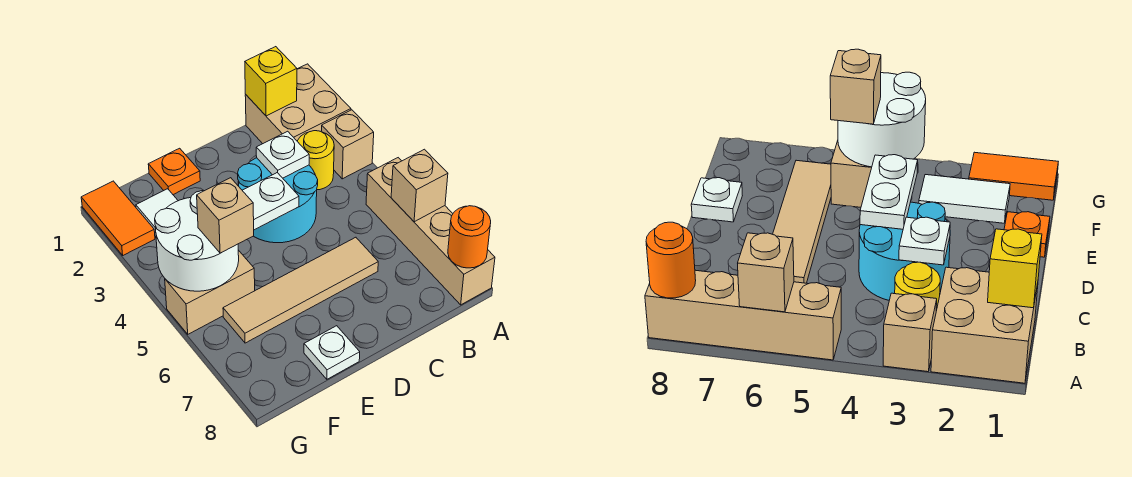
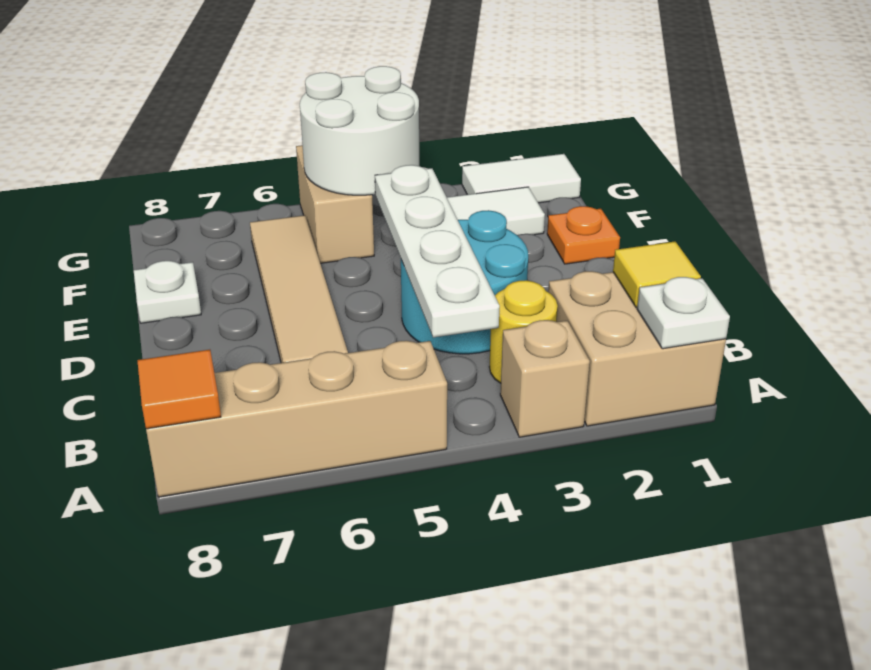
tan brick A6 level 2 -> none
orange round brick A8 level 2 -> orange tile A8 level 2
yellow brick B1 level 2 -> yellow tile B1 level 2
white plate C3 level 2 -> white plate A1 level 2
white plate D4:E4 level 2 -> white plate B4:E4 level 2
tan brick F5 level 3 -> none
orange tile G1:G2 level 1 -> white tile G1:G2 level 1

